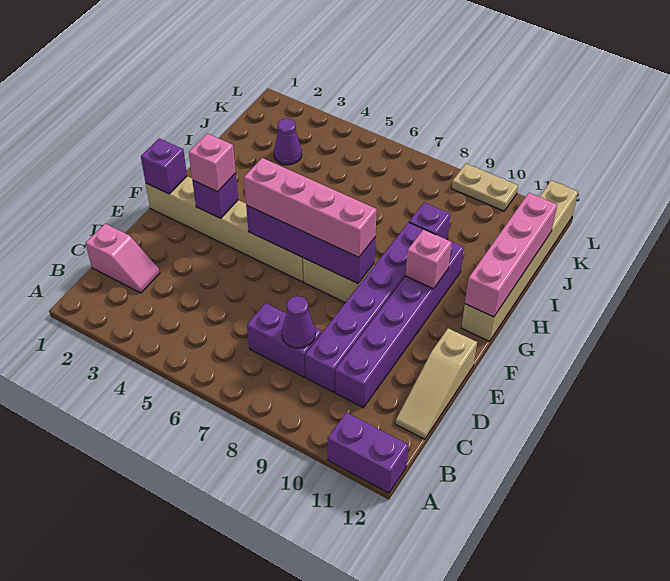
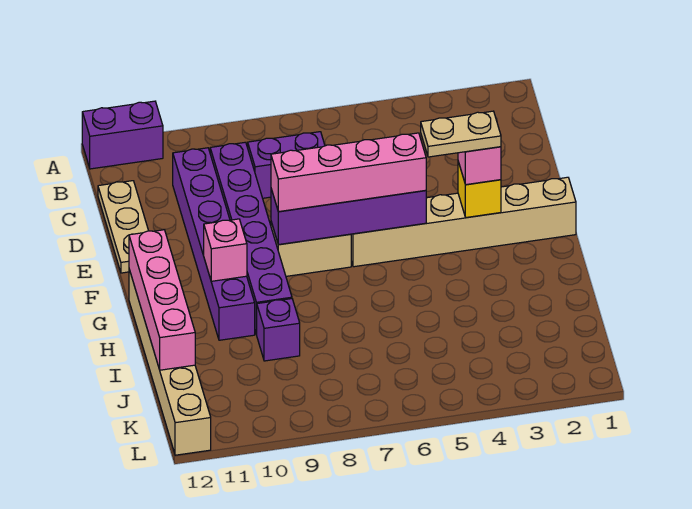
pink slope C1:C2 level 1 top 1 -> none
purple cone C8 level 2 -> none
tan slope C12:E12 level 1 top E -> tan plate C12:E12 level 1
purple brick F1 level 2 -> none
purple brick F3 level 2 -> yellow brick F3 level 2
purple cone J3 level 1 -> none
tan plate L9:L10 level 1 -> tan plate F3:F4 level 4

